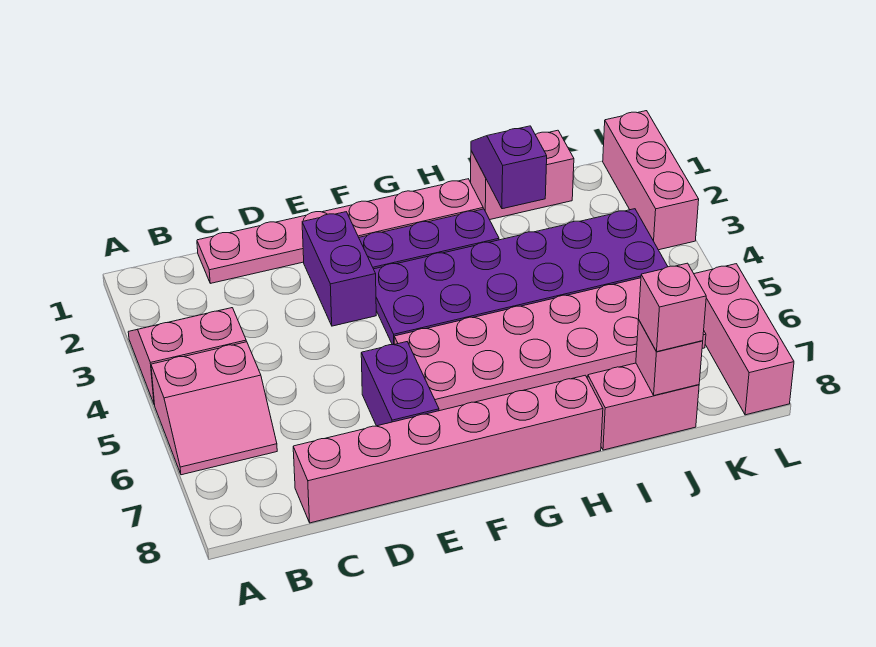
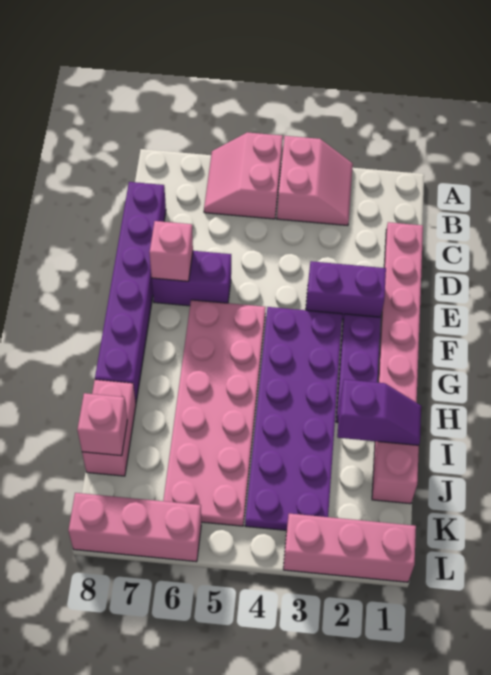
pink brick C8:H8 level 1 -> purple brick C8:H8 level 1
pink brick J8 level 3 -> pink brick E7 level 2

